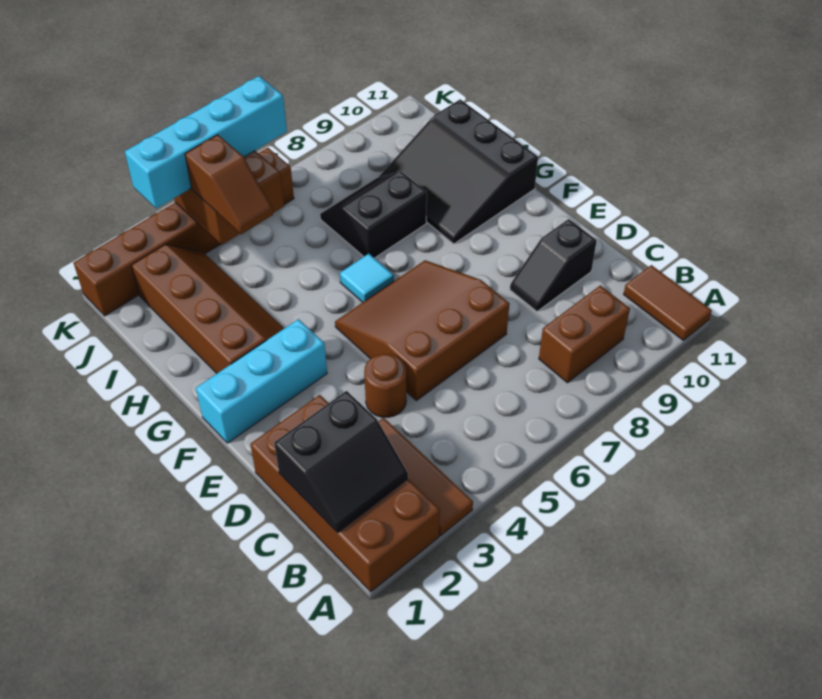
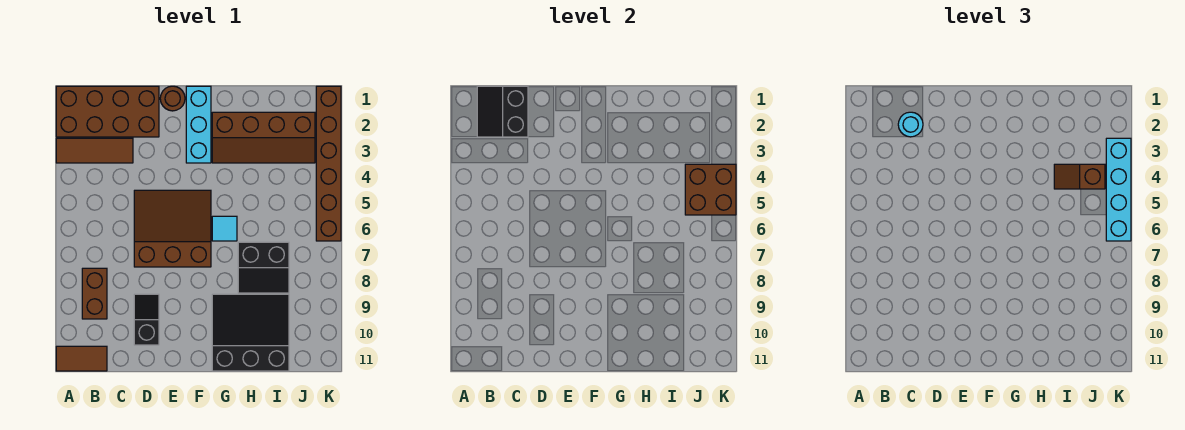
none -> cyan round brick C2 level 3
brown round brick D4 level 1 -> brown round brick E1 level 1
brown slope D5:F7 level 1 top D -> brown slope D5:F7 level 1 top 7
black slope H7:I8 level 1 top H -> black slope H7:I8 level 1 top 7

